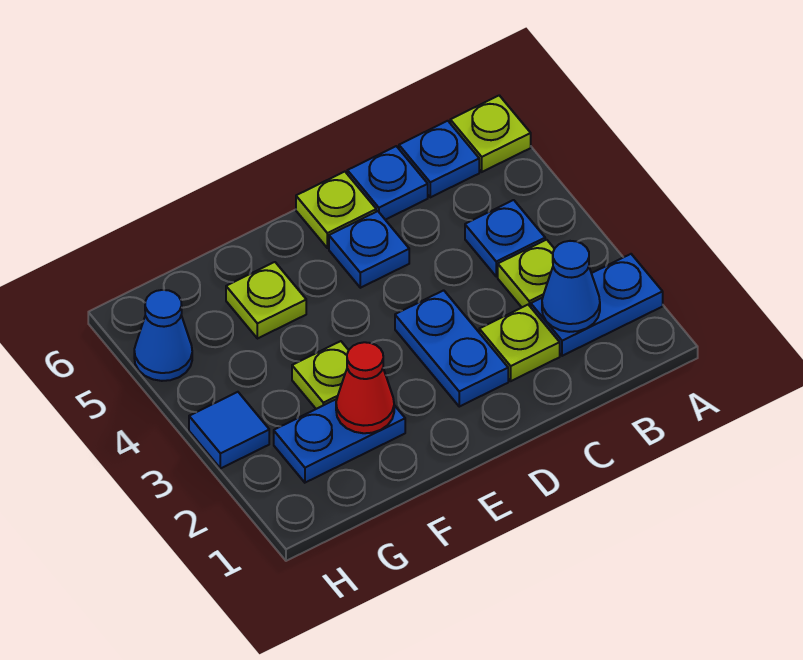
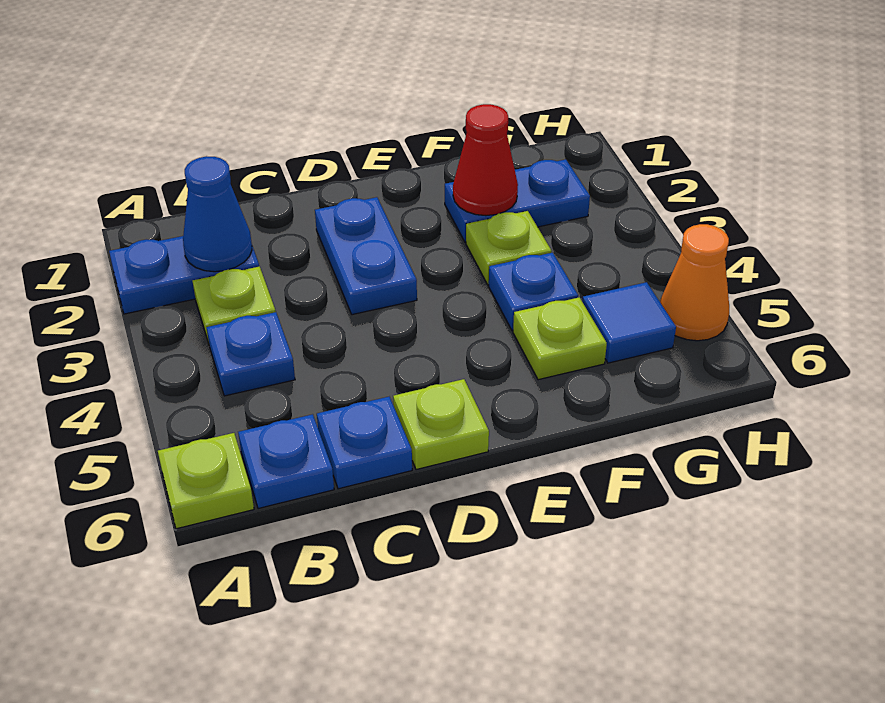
lime plate C2 level 1 -> none
blue plate D5 level 1 -> blue plate F4 level 1
blue tile H3 level 1 -> blue tile G5 level 1
blue cone H5 level 1 -> orange cone H5 level 1

